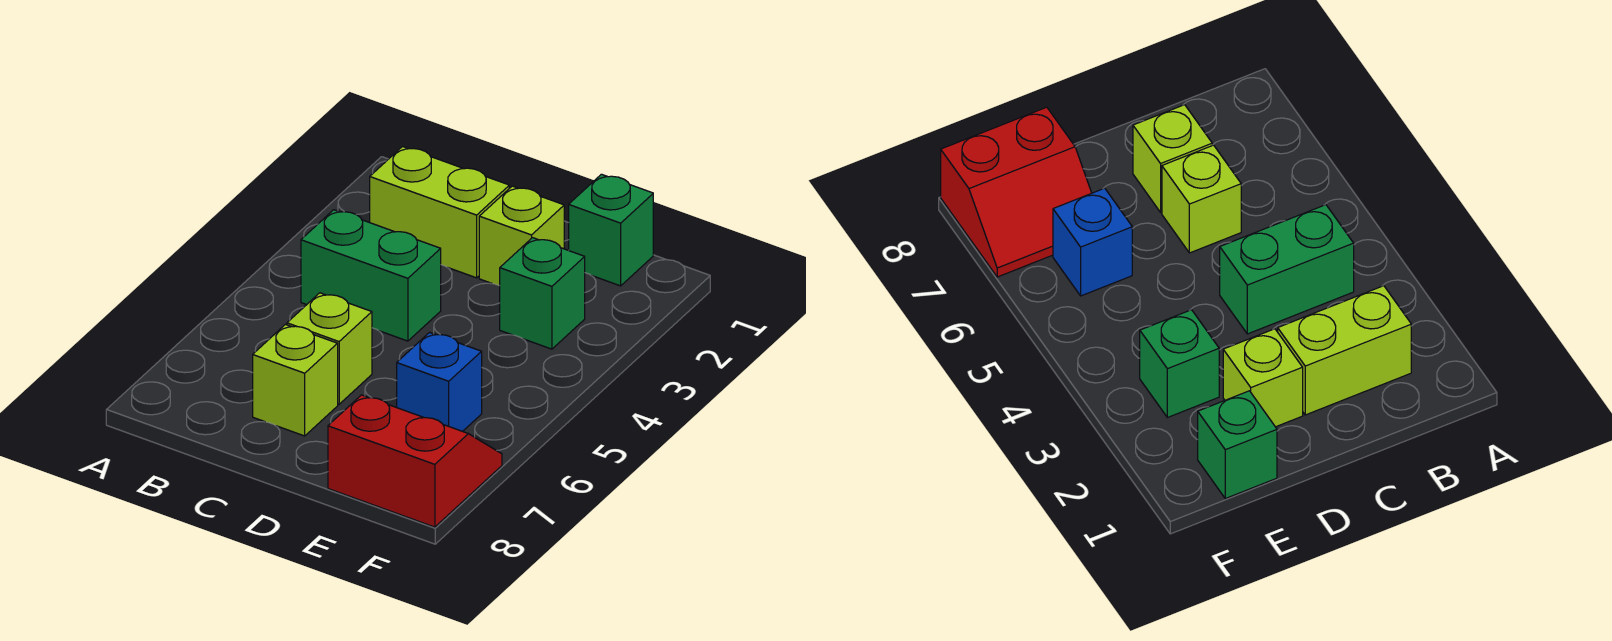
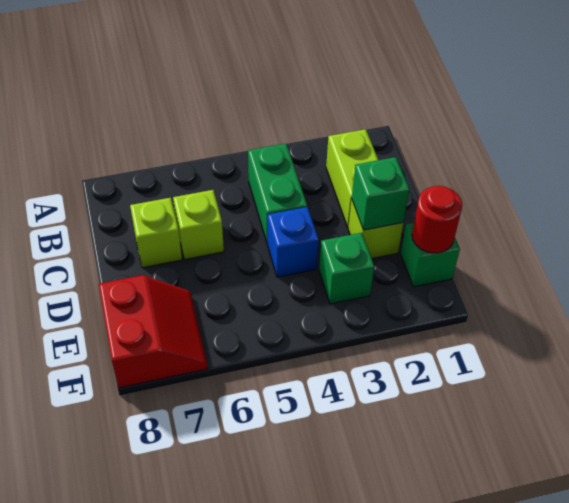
none -> green brick D2 level 2
none -> red round brick E1 level 2
blue brick E6 level 1 -> blue brick D4 level 1

